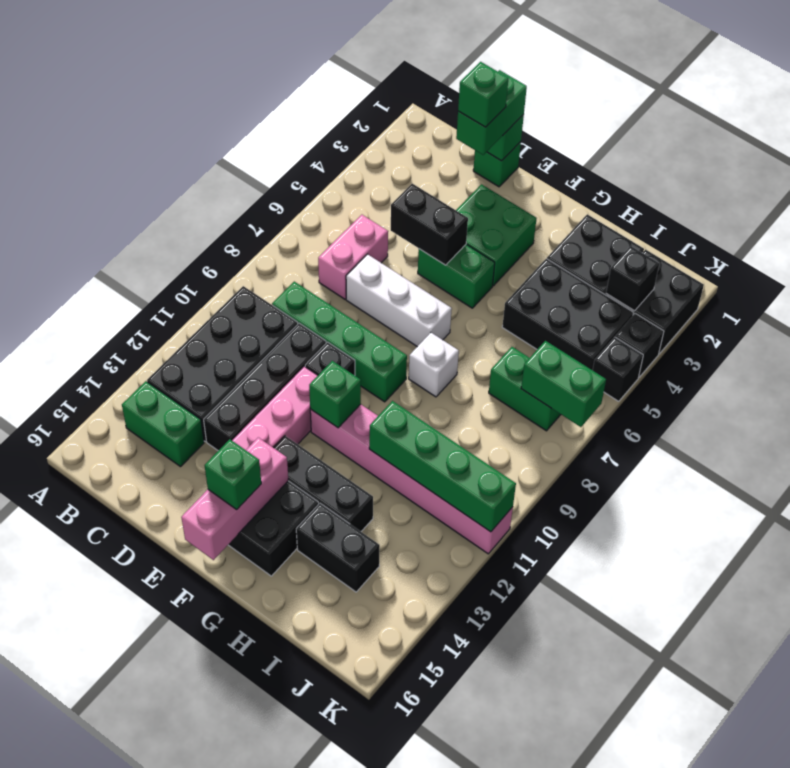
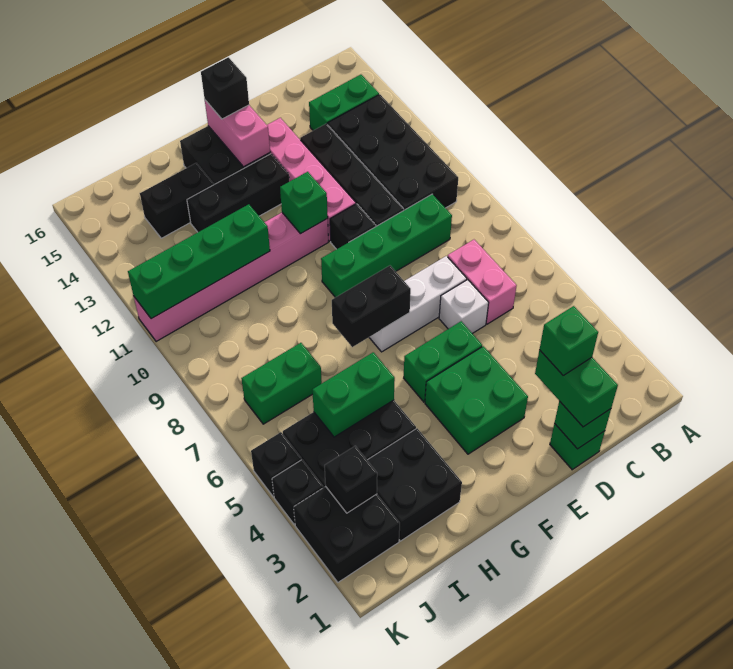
black brick D5:E5 level 2 -> black brick F7:G7 level 2
pink brick F14:F16 level 2 -> pink brick F14:F15 level 2
green brick F15 level 3 -> black brick F15 level 3
white brick G8 level 1 -> white brick D6 level 1
green brick J7:K7 level 2 -> green brick H5:I5 level 2

